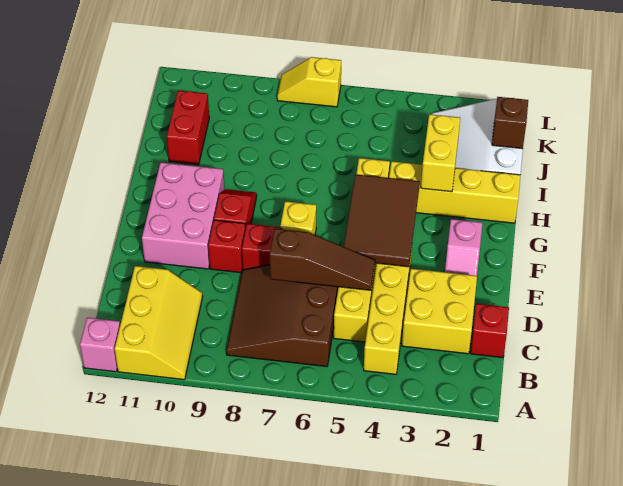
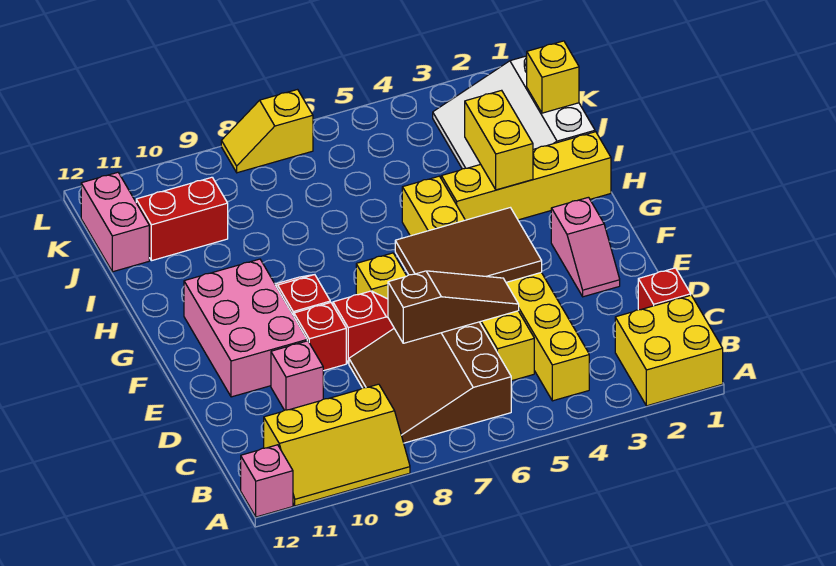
yellow slope A10:C11 level 1 top 11 -> yellow slope A9:B11 level 1 top B
yellow brick C2:D3 level 1 -> yellow brick A1:B2 level 1
none -> pink brick D10 level 1
brown tile E4:G5 level 2 -> brown tile E4:F6 level 2
red brick I11:J11 level 1 -> red brick J10:J11 level 1
brown brick J1 level 2 -> yellow brick J1 level 2
none -> pink brick J12:K12 level 1

